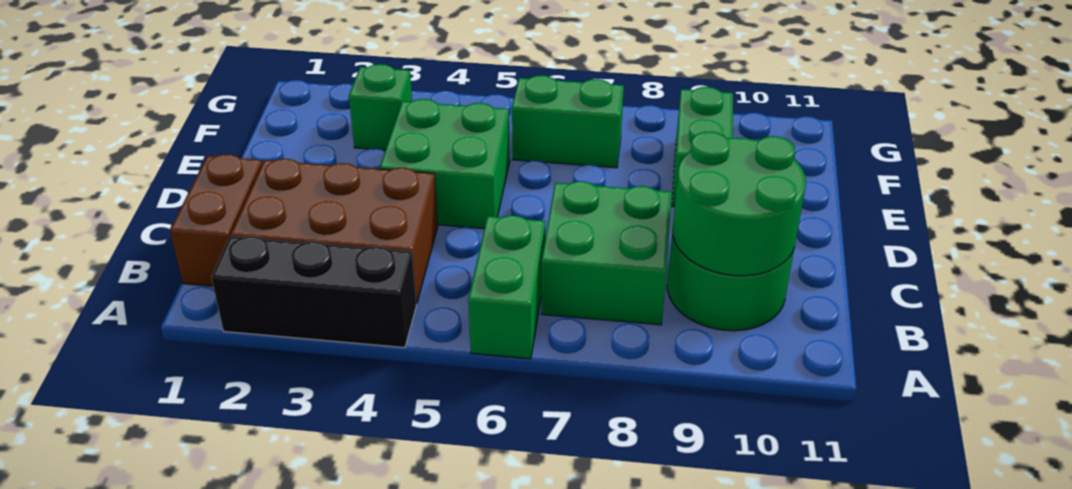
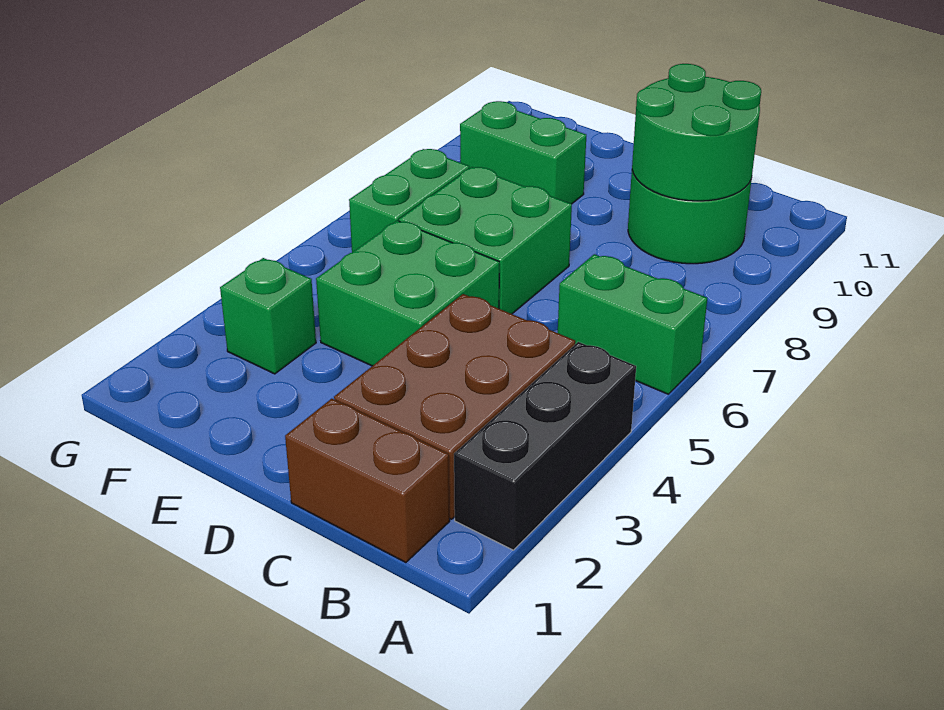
green brick B7:C8 level 1 -> green brick D6:E7 level 1

